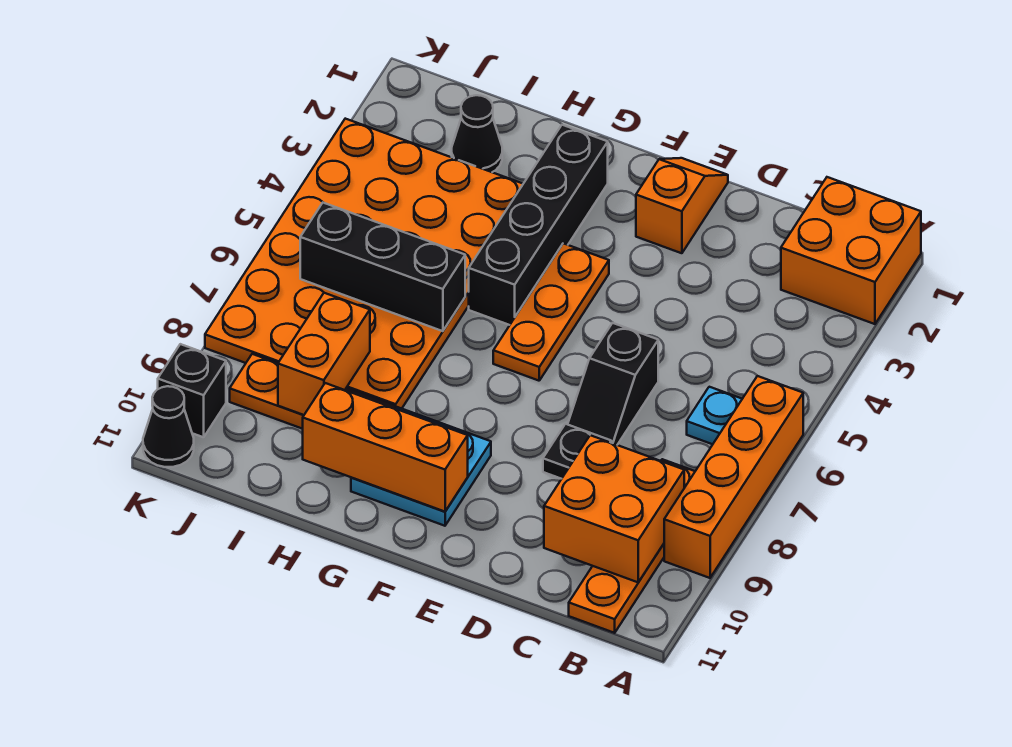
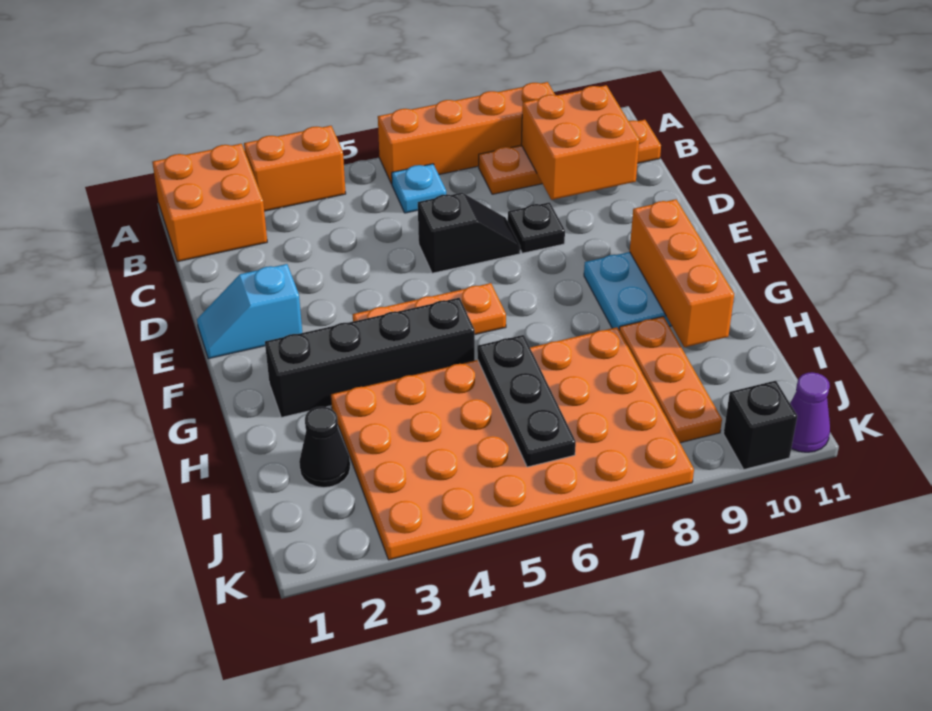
orange slope E1:E2 level 1 top 2 -> cyan slope E1:E2 level 1 top 2
black brick H6:J6 level 2 -> black plate H6:J6 level 2
orange brick I8:I9 level 2 -> orange brick A3:A4 level 1
black cone K11 level 1 -> purple cone K11 level 1

